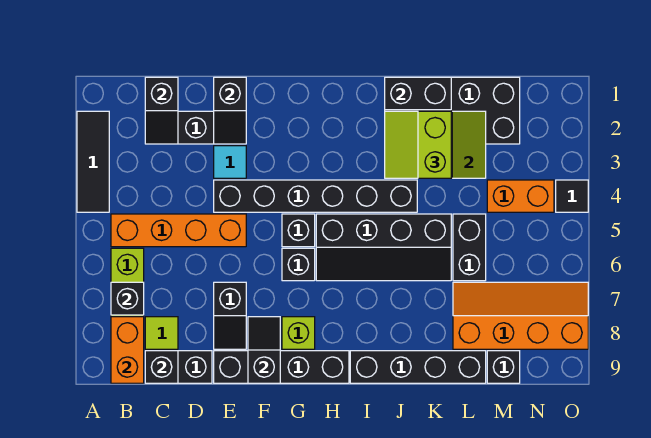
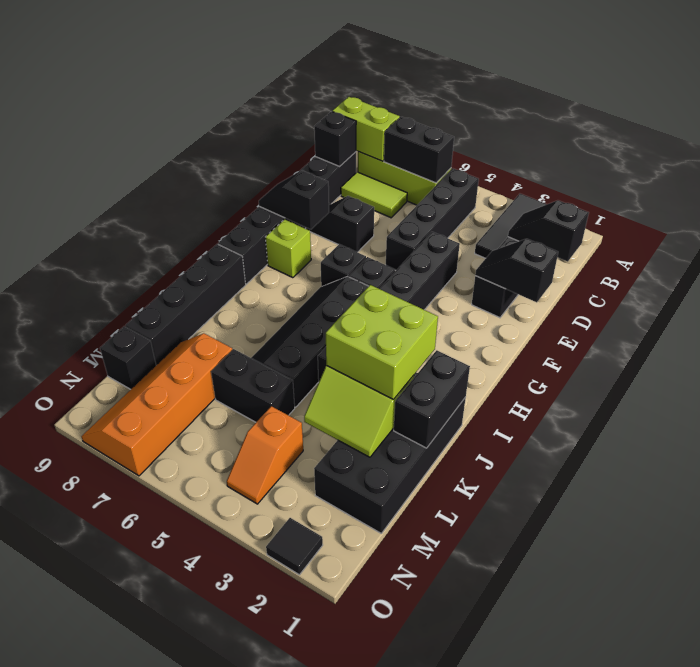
black tile A2:A4 level 1 -> black tile A3:C3 level 1
orange brick B5:E5 level 1 -> black brick B5:E5 level 1
black brick B7 level 2 -> black brick B6:B7 level 2
orange brick B8:B9 level 2 -> lime brick B8:B9 level 2
lime tile C8 level 1 -> lime tile C7:C8 level 1
cyan tile E3 level 1 -> none
black slope F8:F9 level 2 top 9 -> black slope F8:F9 level 2 top 8
lime slope J2:K3 level 3 top K -> lime brick J2:K3 level 3
orange slope L7:O8 level 1 top 8 -> orange slope L7:O8 level 1 top 7
orange brick M4:N4 level 1 -> orange slope M4:N4 level 1 top M
black tile O4 level 1 -> black tile O2 level 1

